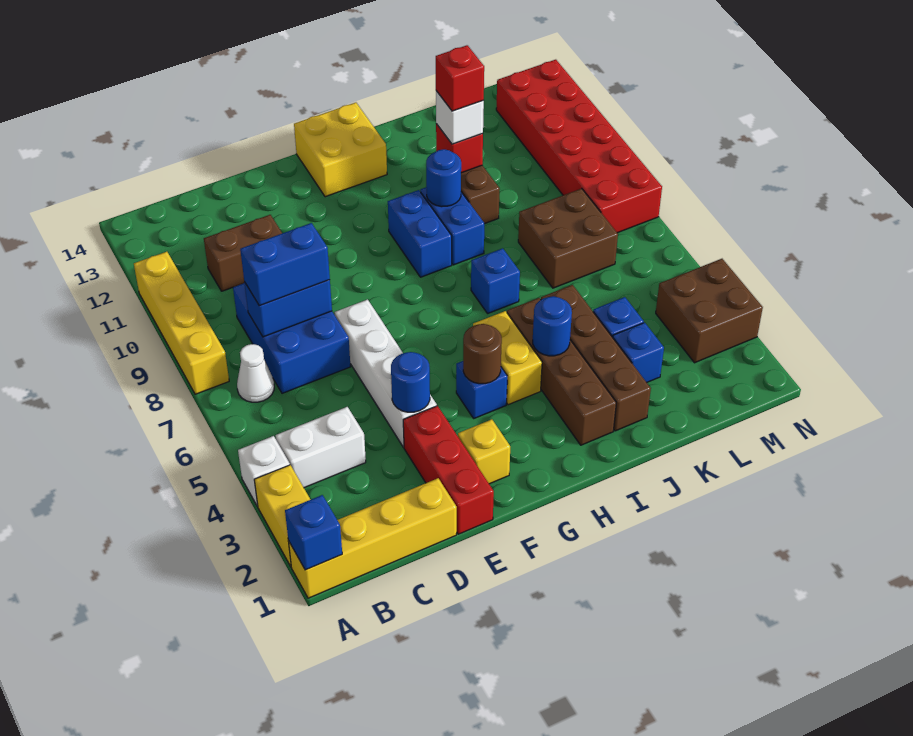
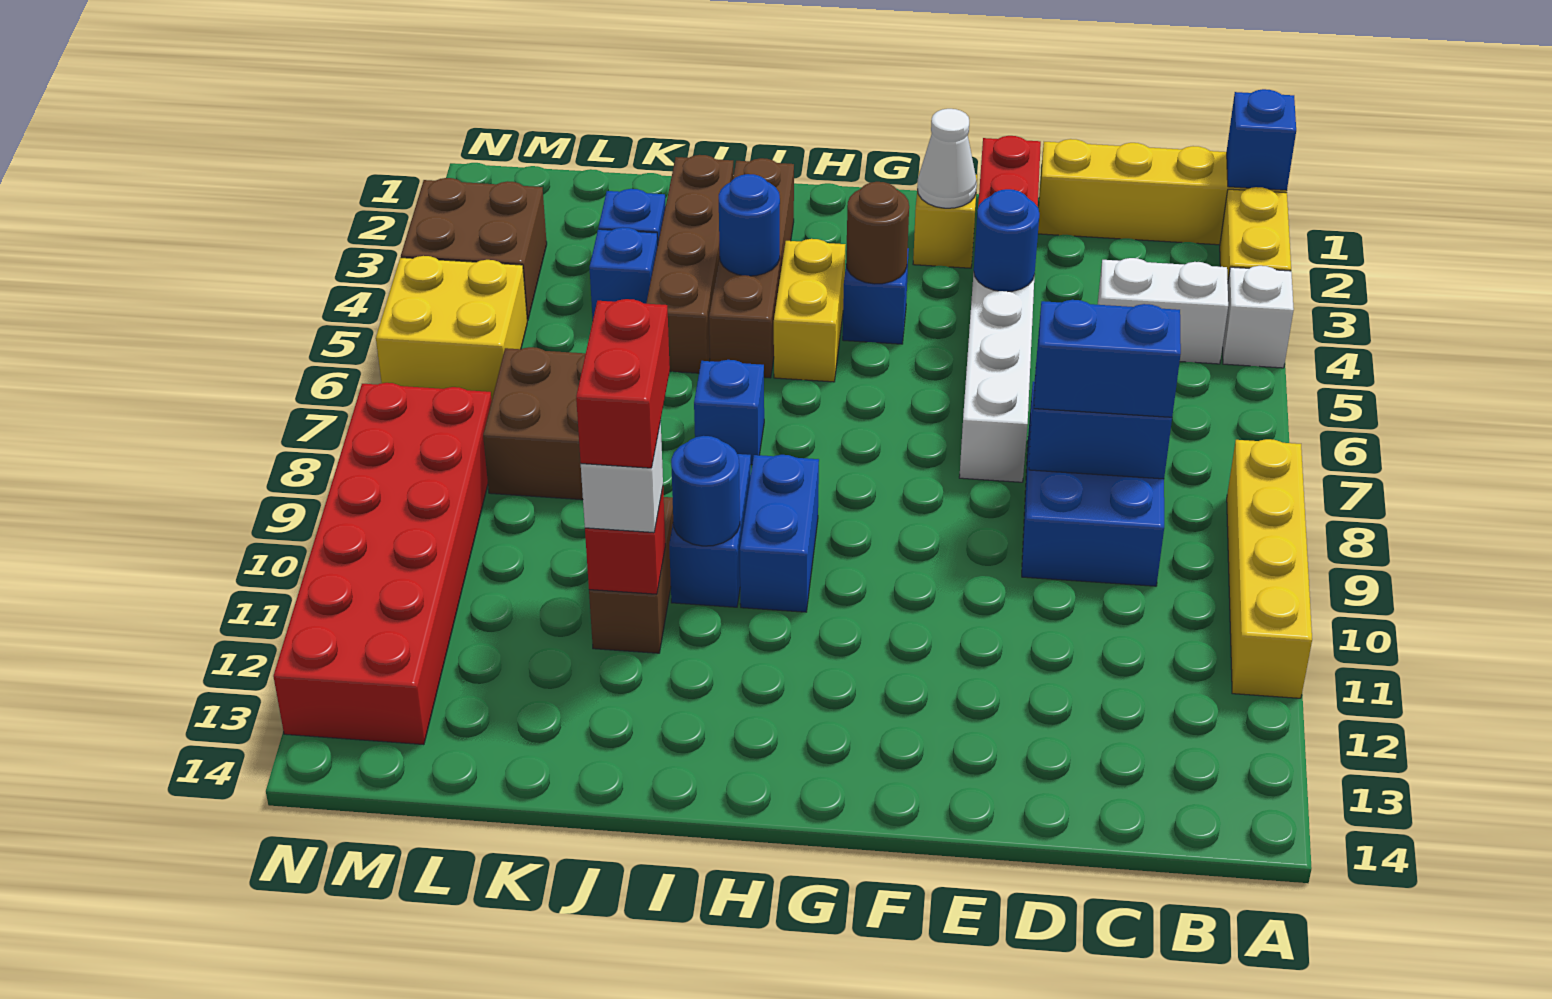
white cone B7 level 1 -> white cone F2 level 2
brown brick C11:D11 level 1 -> none
yellow brick G13:H14 level 1 -> yellow brick M5:N6 level 1
red brick J11 level 4 -> red brick J10:J11 level 4

